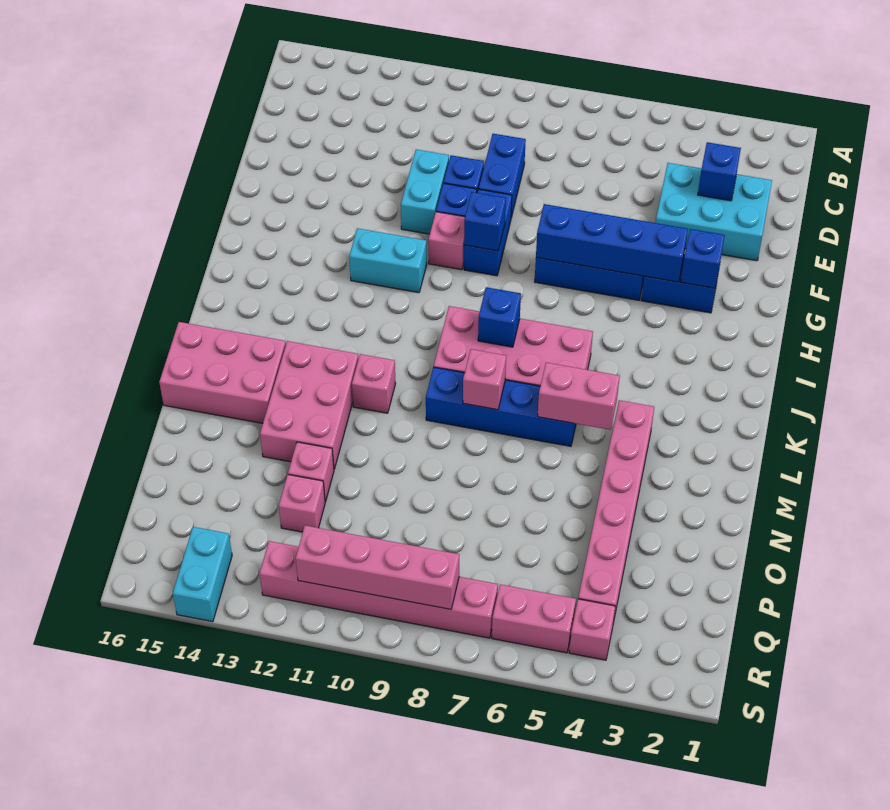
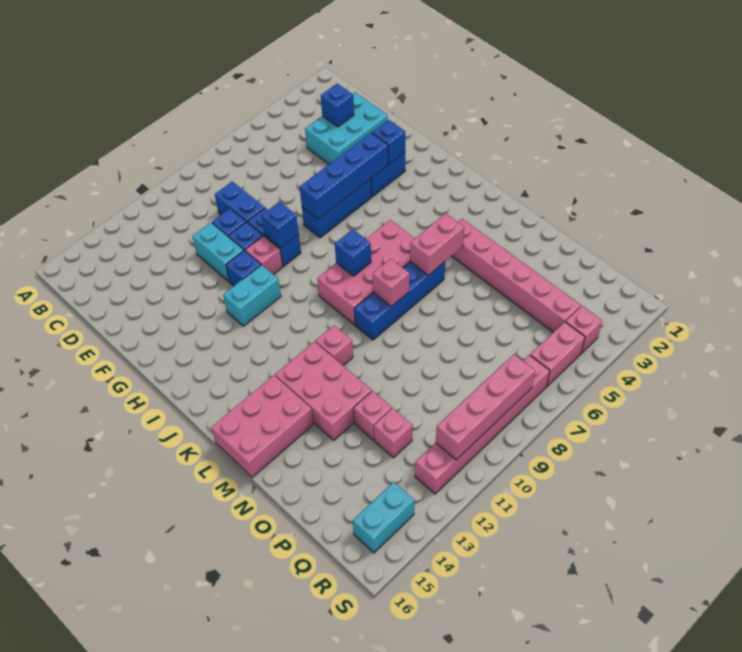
none -> blue brick G11 level 1
cyan brick R14:S14 level 1 -> cyan brick R14:R15 level 1

